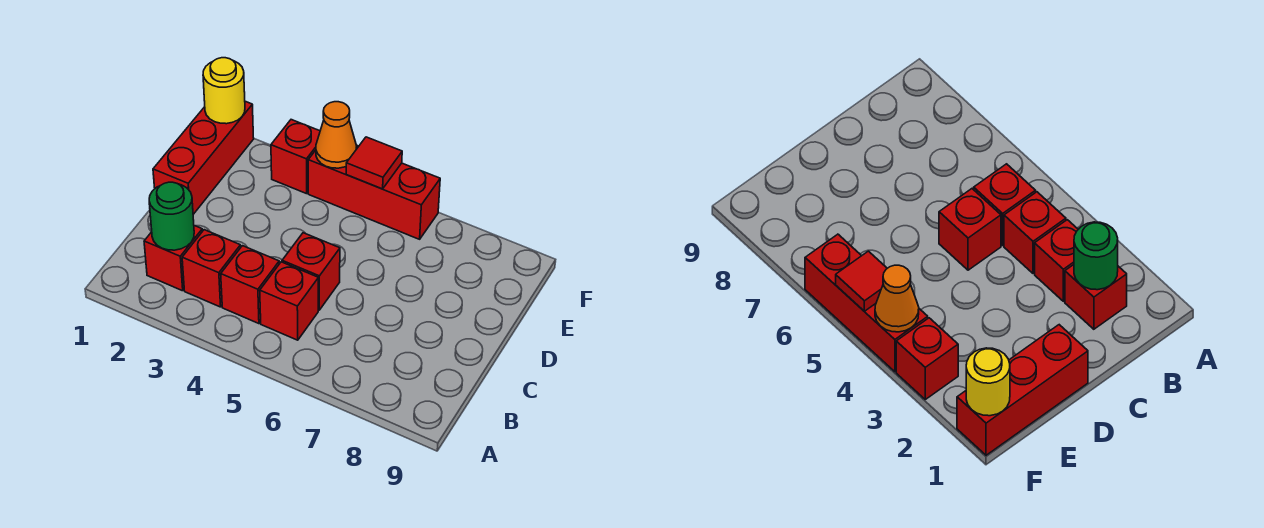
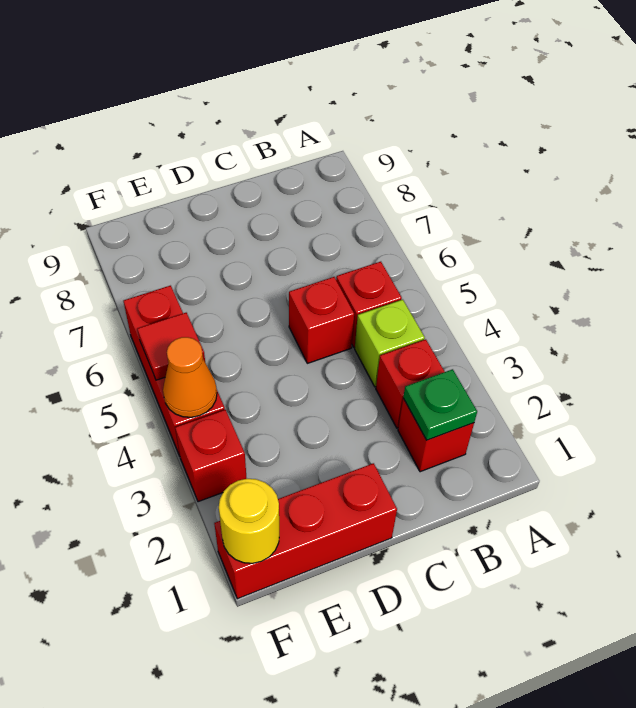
green round brick B2 level 2 -> green plate B2 level 2
red brick B4 level 1 -> lime brick B4 level 1

